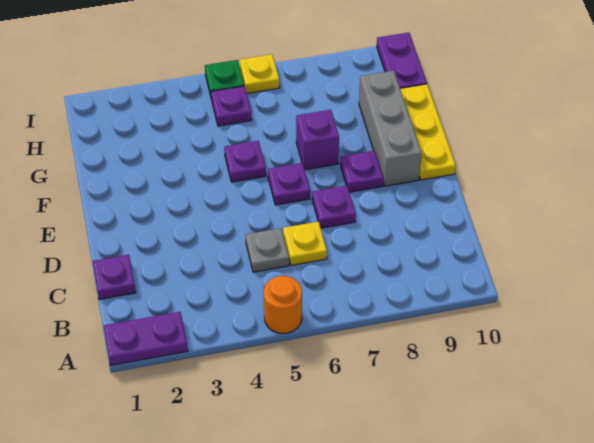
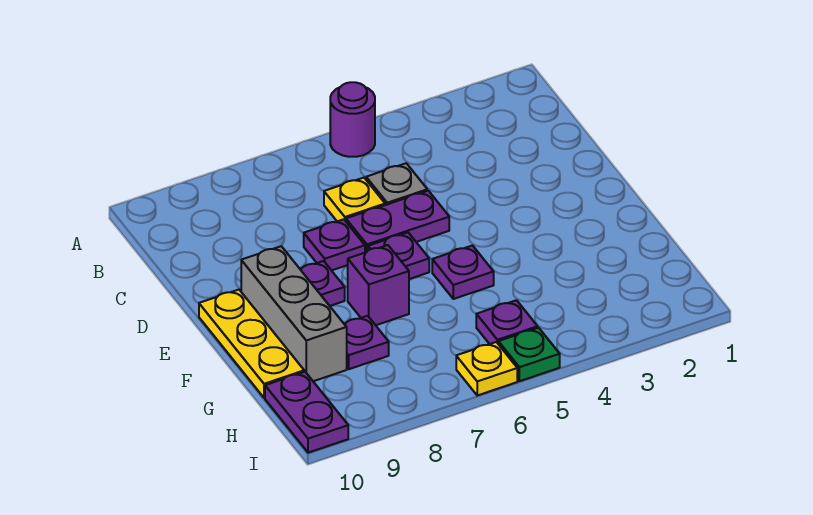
purple plate A1:A2 level 1 -> purple plate D5:D6 level 1
orange round brick A5 level 1 -> purple round brick A5 level 1
purple plate C1 level 1 -> purple plate G8 level 1

